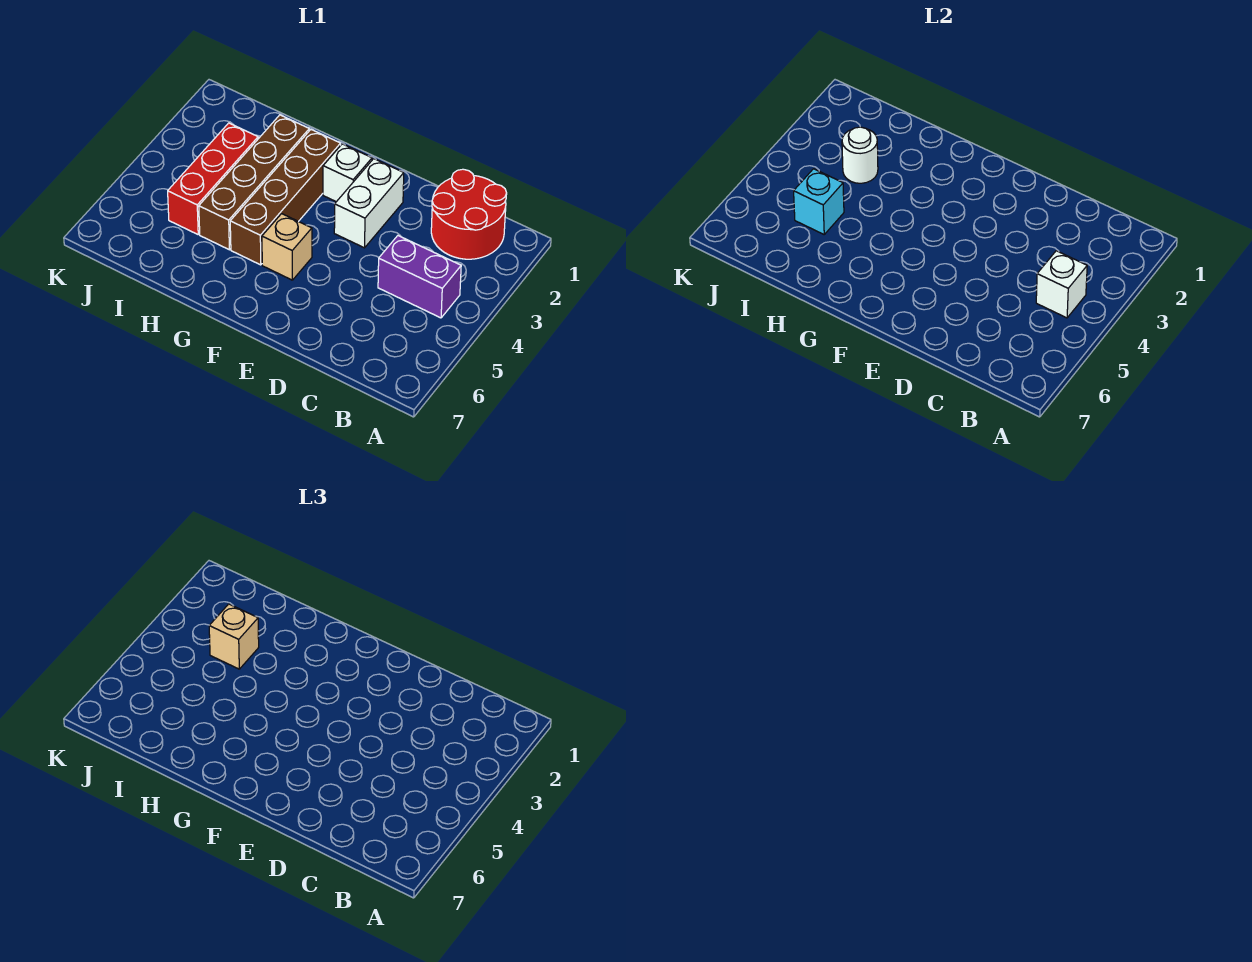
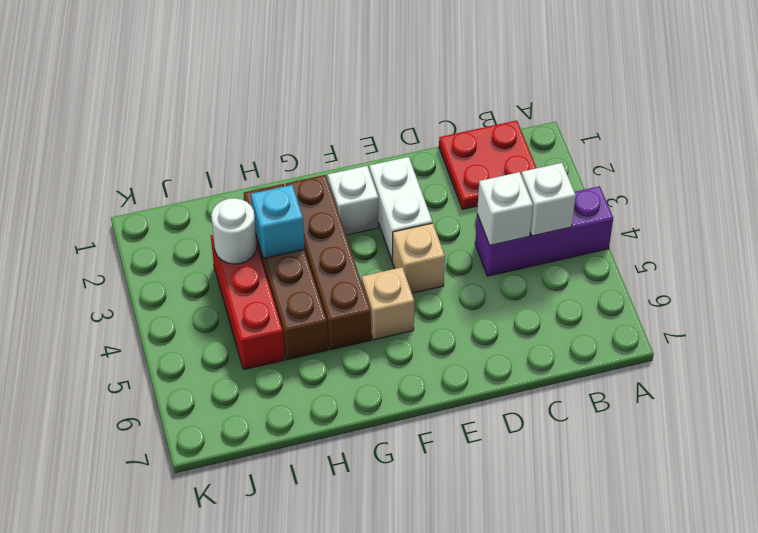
red round brick B1:C2 level 1 -> red plate B1:C2 level 1
purple brick B4:C4 level 1 -> purple brick A4:C4 level 1
none -> white brick C4 level 2
tan brick I3 level 3 -> tan brick E4 level 1
cyan brick I5 level 2 -> cyan brick H3 level 2

